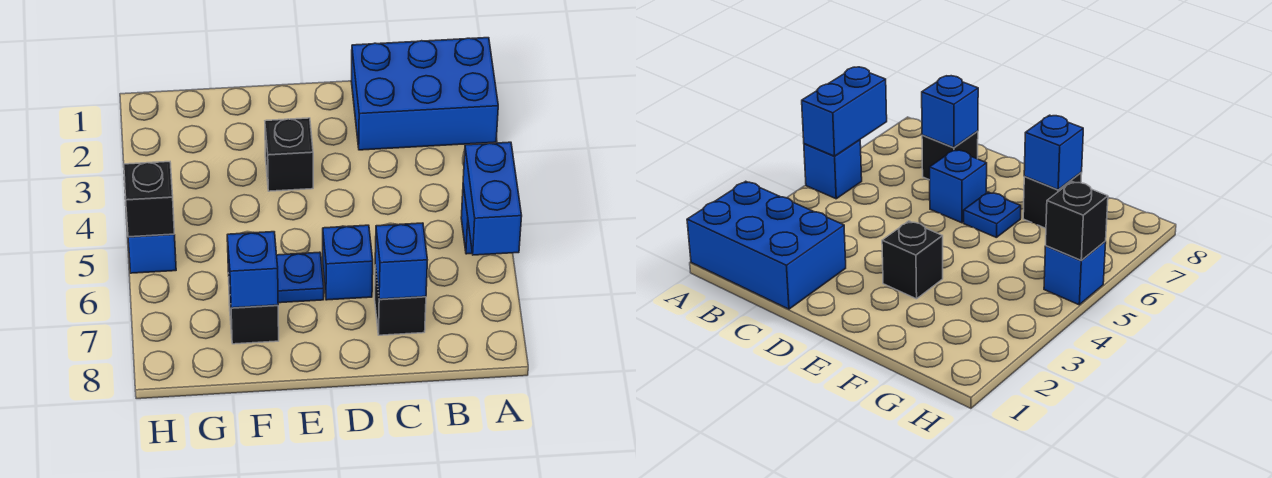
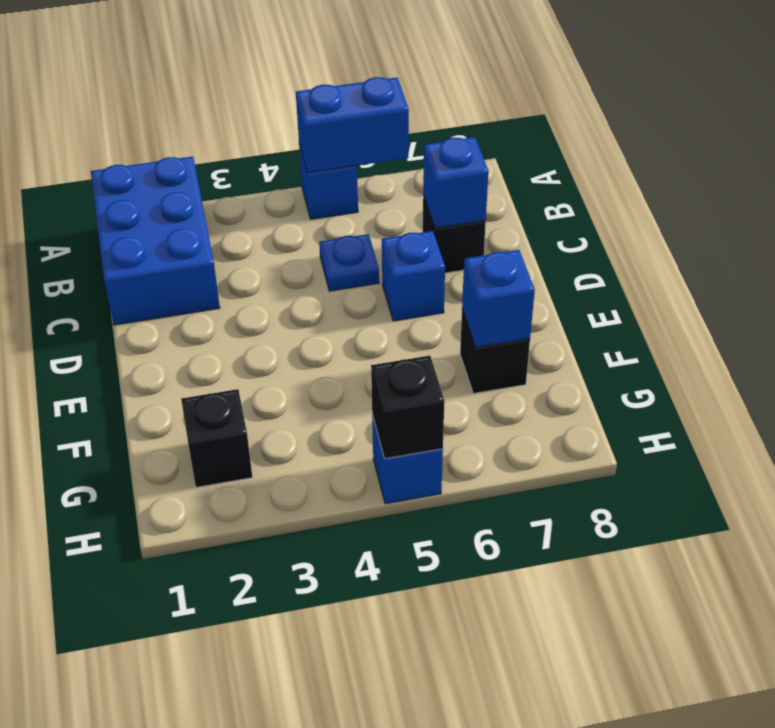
black brick E3 level 1 -> black brick G2 level 1
blue plate E6 level 1 -> blue plate C5 level 1

